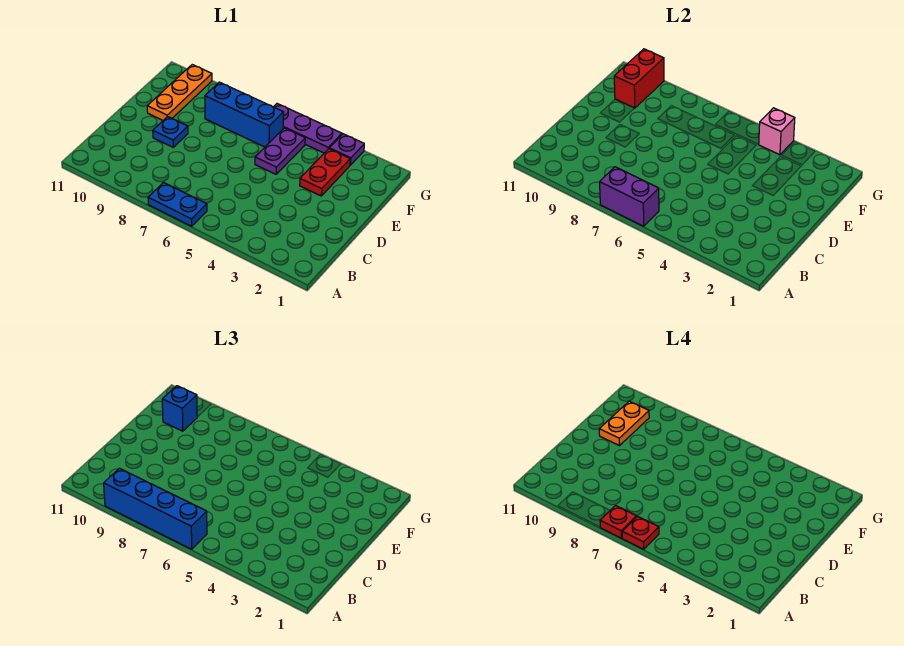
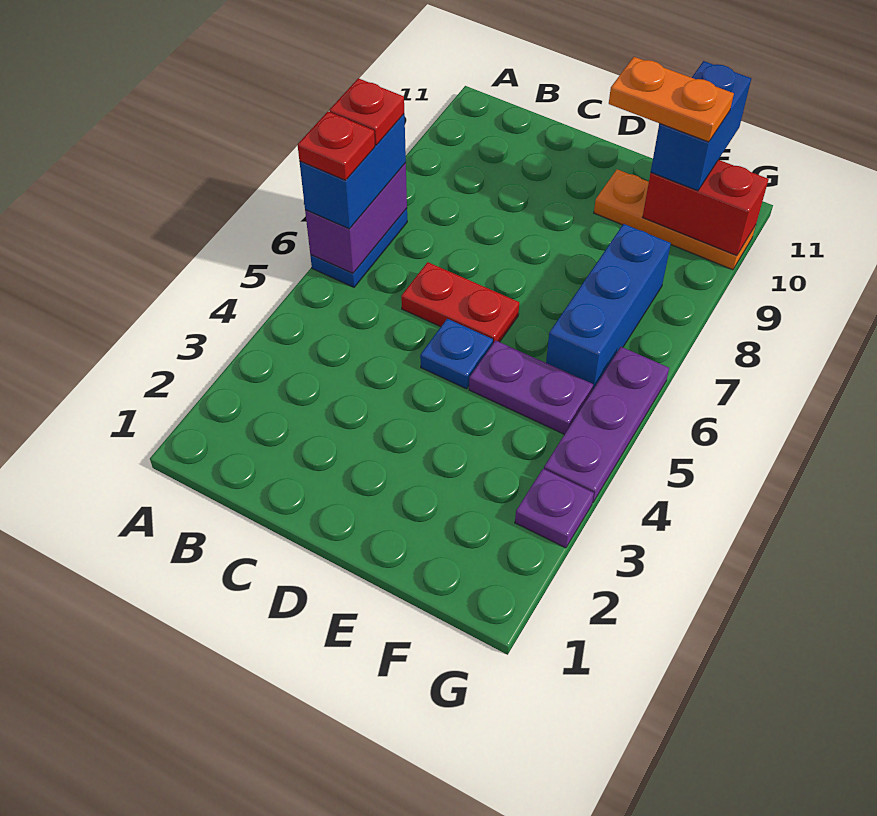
blue brick A6:A9 level 3 -> blue brick A6:A7 level 3
blue plate D9 level 1 -> blue plate D5 level 1
red plate E3:F3 level 1 -> red plate C6:D6 level 1
blue brick F10 level 3 -> blue brick F10:F11 level 3
pink brick G4 level 2 -> none

